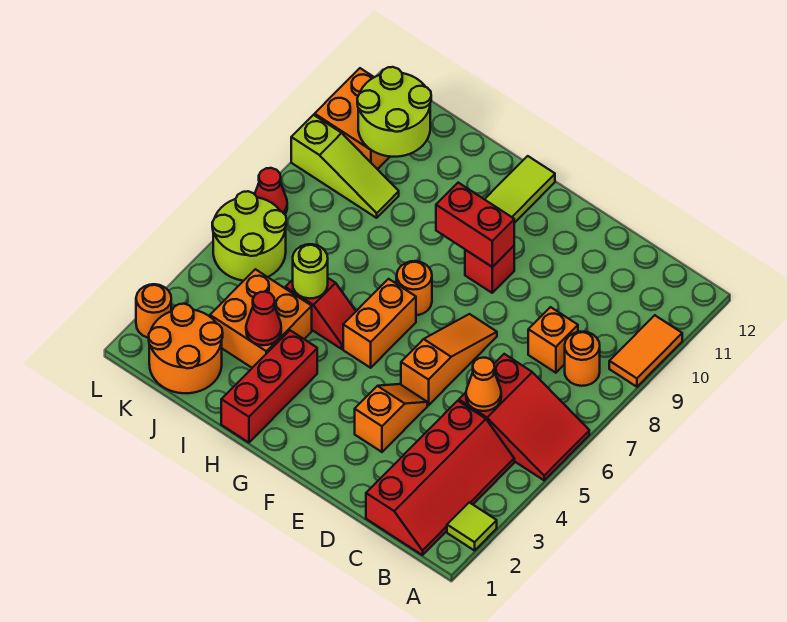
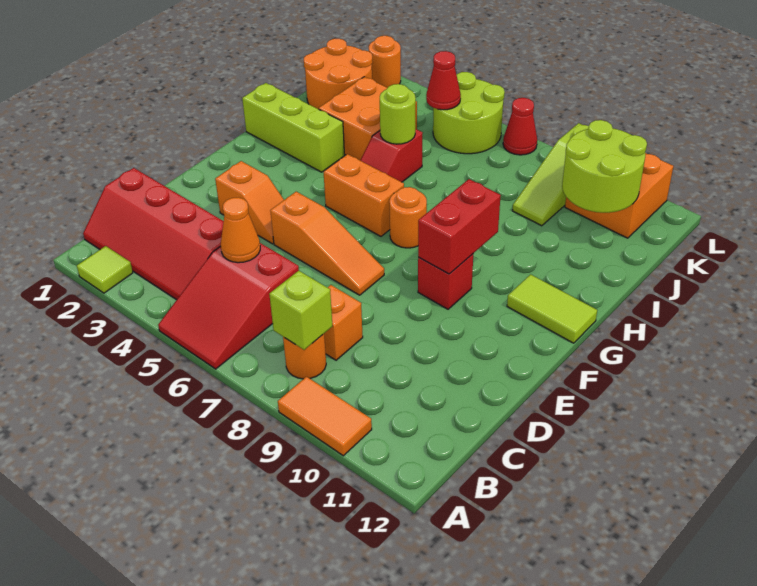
none -> lime brick B8 level 2
red brick H1:H3 level 1 -> lime brick H1:H3 level 1
red cone I3 level 2 -> red cone K5 level 2

